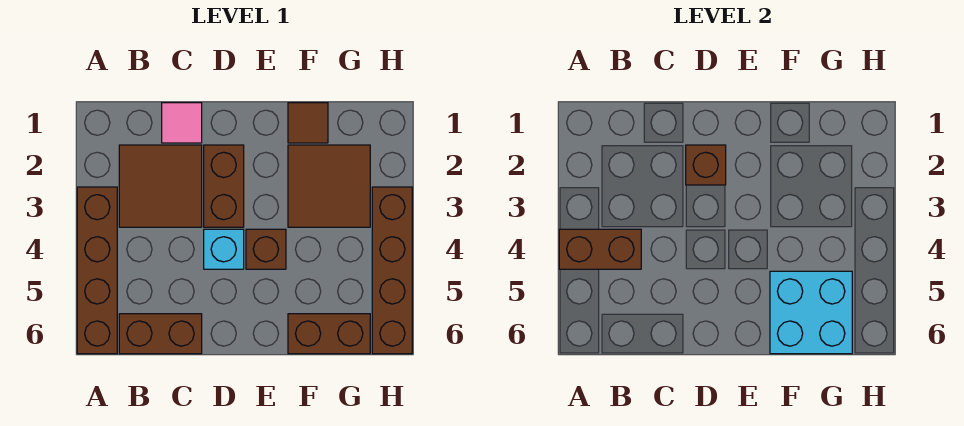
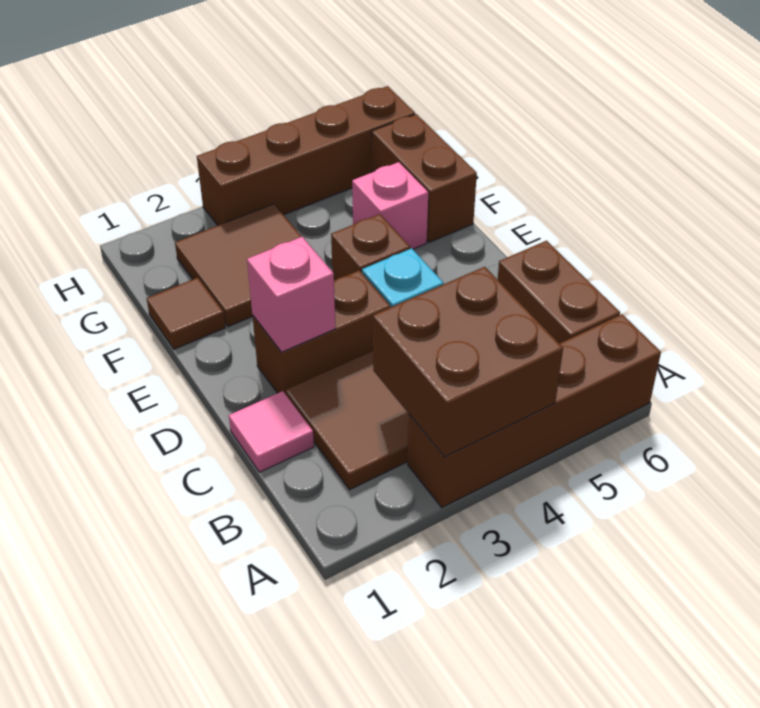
brown brick A4:B4 level 2 -> brown brick A3:B4 level 2
brown brick D2 level 2 -> pink brick D2 level 2
none -> pink brick F5 level 1
cyan brick F5:G6 level 2 -> none

